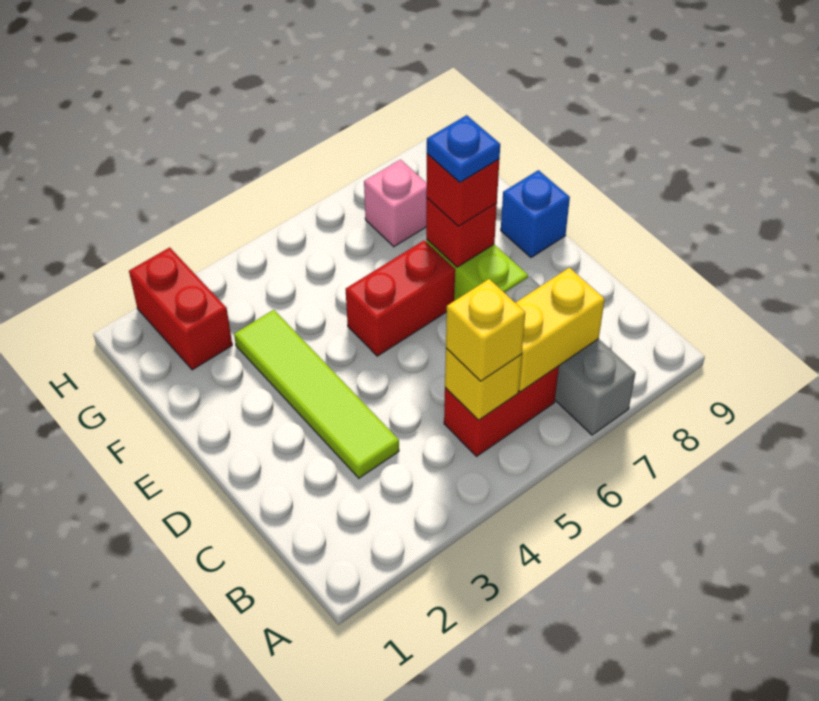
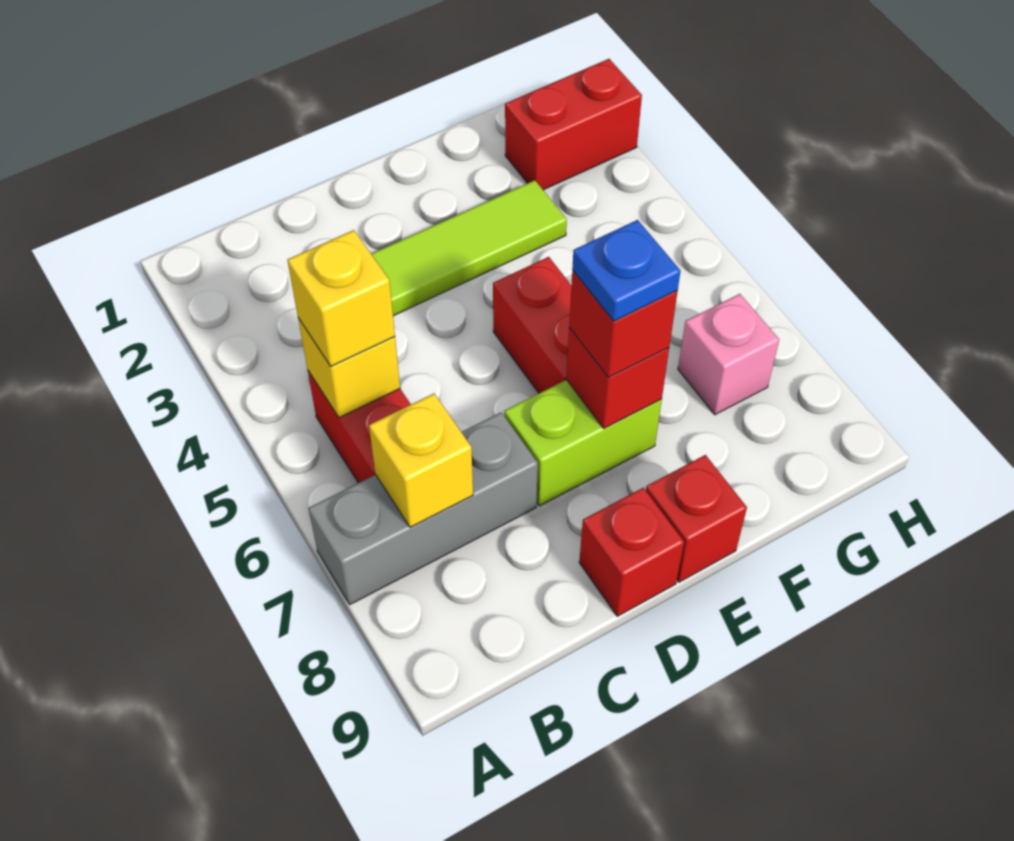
yellow brick B6:B7 level 2 -> yellow brick B7 level 2
none -> red brick D9 level 1
blue brick E9 level 1 -> red brick E9 level 1

